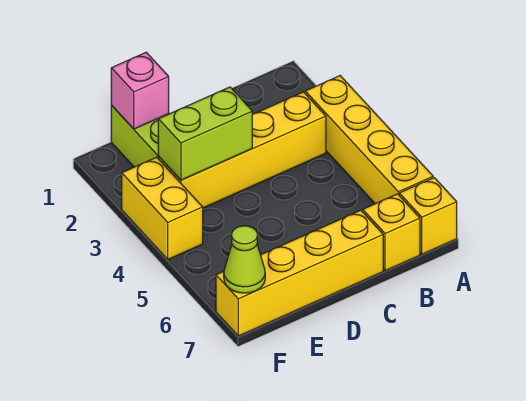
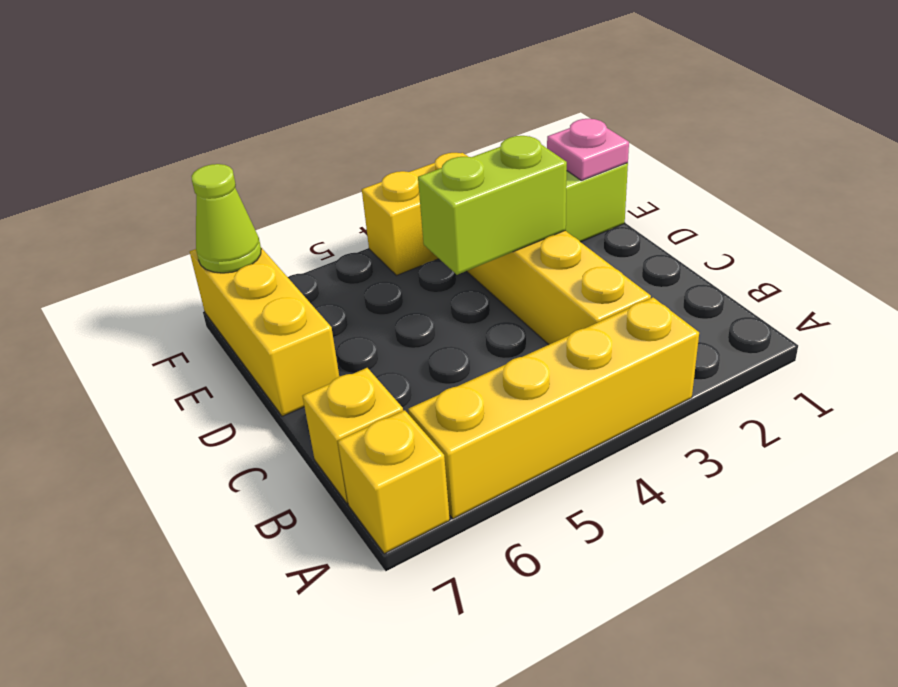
yellow brick C7:F7 level 1 -> yellow brick D7:F7 level 1
lime brick D3:E3 level 2 -> lime brick D3:D4 level 2
pink brick E1 level 2 -> pink plate E1 level 2

